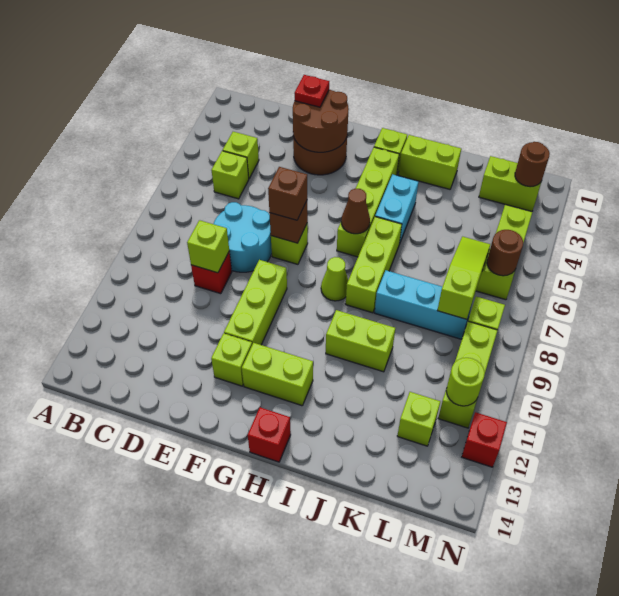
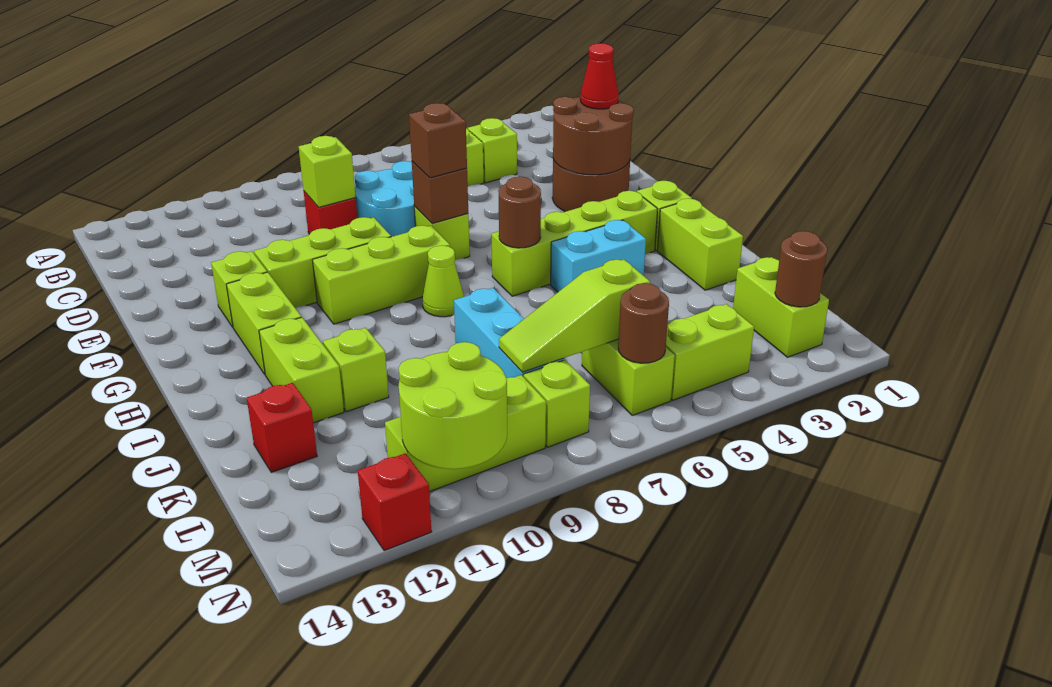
red plate E2 level 3 -> red cone E2 level 3
brown cone H6 level 2 -> brown round brick H6 level 2
red brick H14 level 1 -> red brick K13 level 1
lime brick I6:I8 level 1 -> lime brick G8:G10 level 1
lime brick I10:J10 level 1 -> lime brick I12:J12 level 1
lime slope L6:L8 level 2 top 8 -> lime slope L6:L8 level 2 top 6
lime brick L12 level 1 -> lime brick J11 level 1
lime round brick M11 level 2 -> lime round brick M10:N11 level 2

